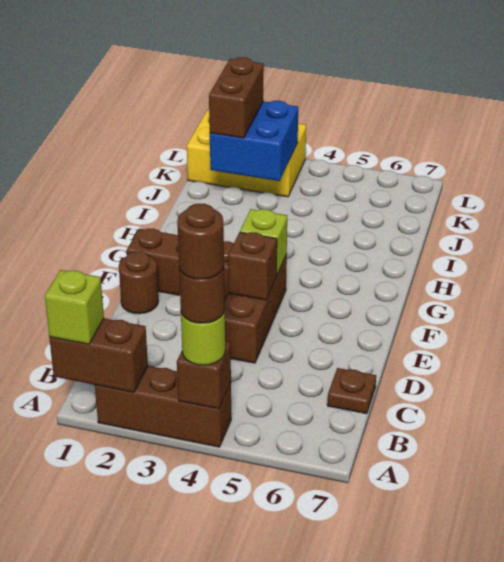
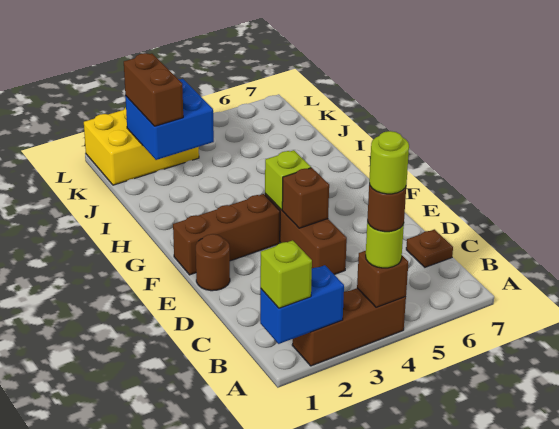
brown brick A1:A2 level 2 -> blue brick A1:A2 level 2
brown round brick A4 level 5 -> lime round brick A4 level 5

